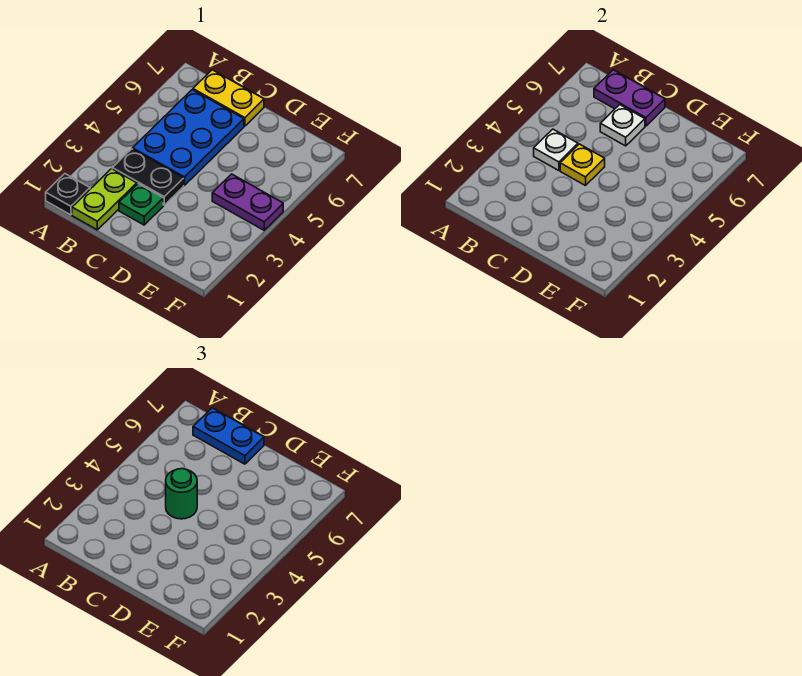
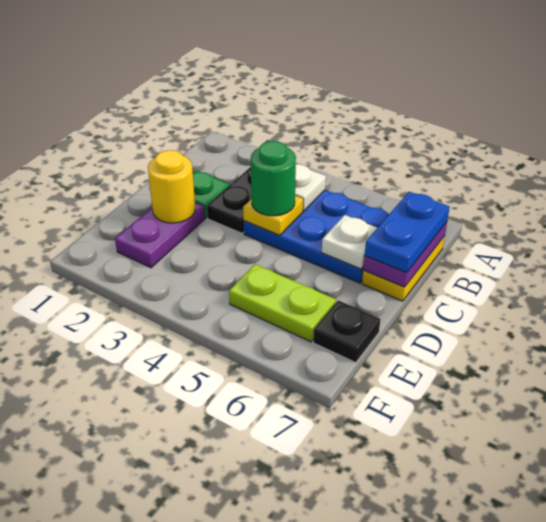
black plate A1 level 1 -> black plate E7 level 1
lime plate B1:B2 level 1 -> lime plate E5:E6 level 1
none -> yellow round brick D2 level 2
purple plate E4:F4 level 1 -> purple plate D2:E2 level 1

